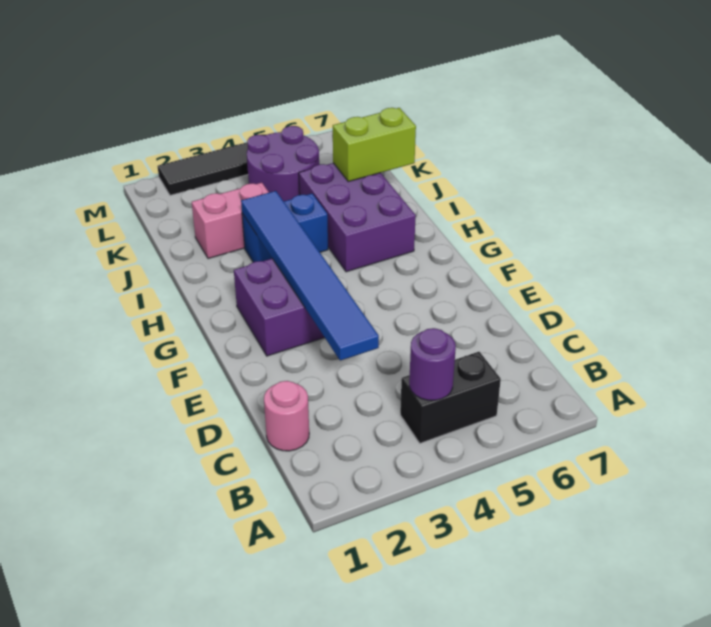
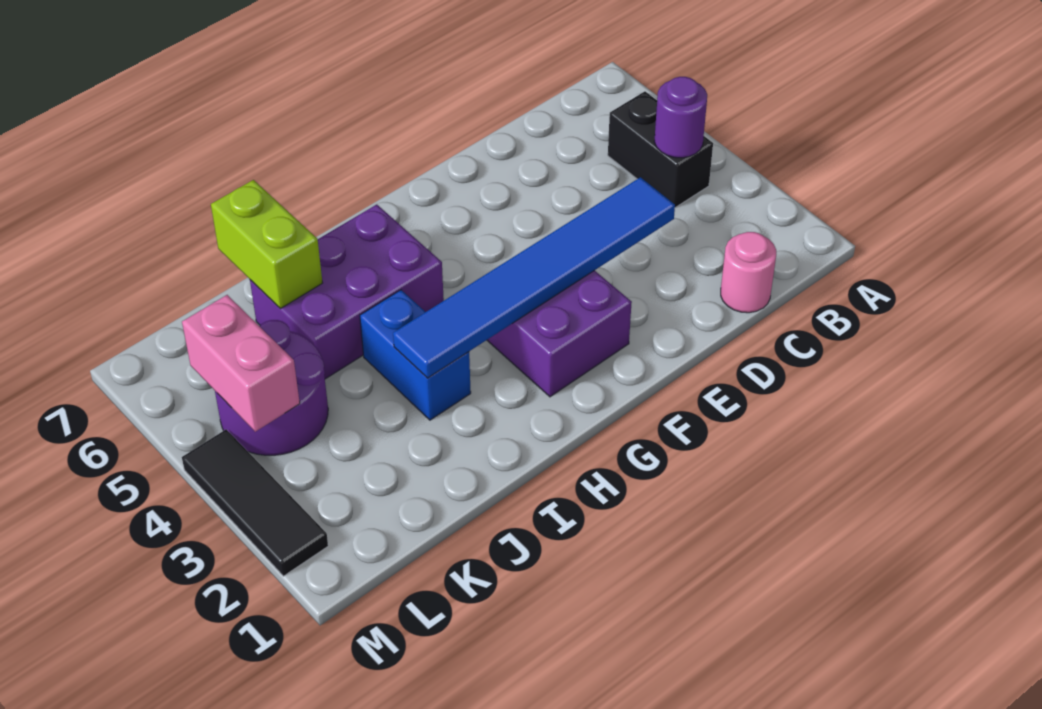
pink brick J2:J3 level 1 -> pink brick L4:L5 level 2

